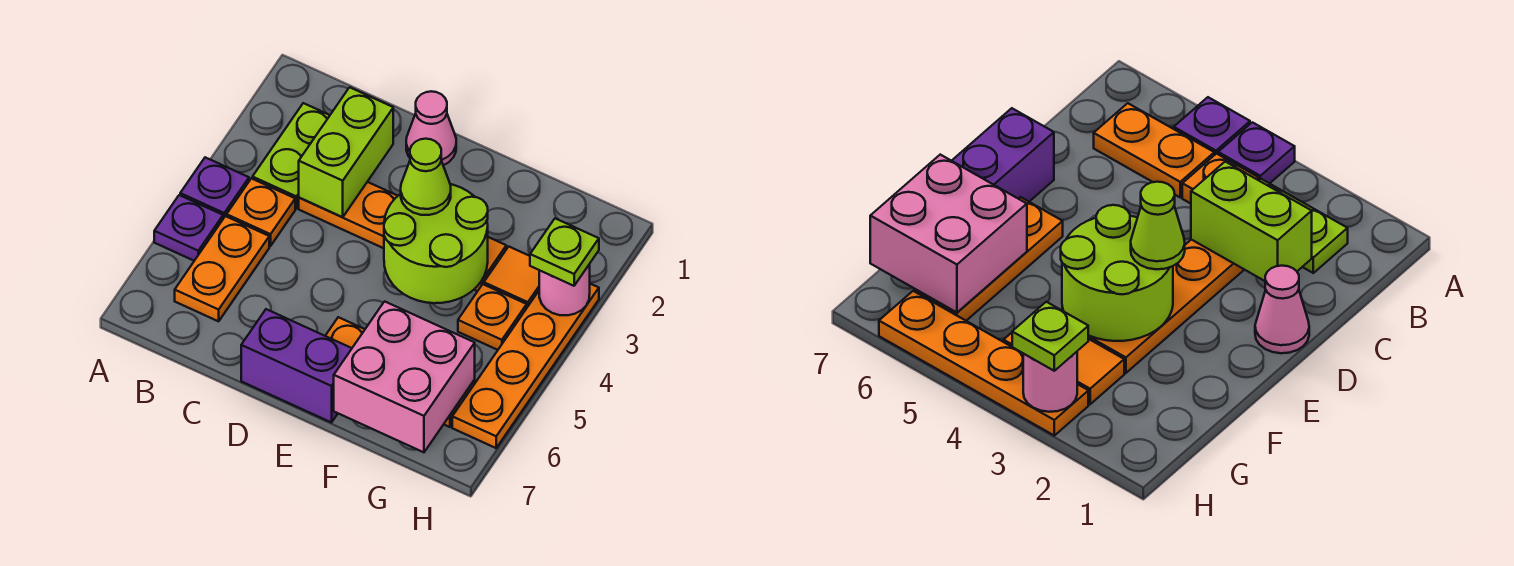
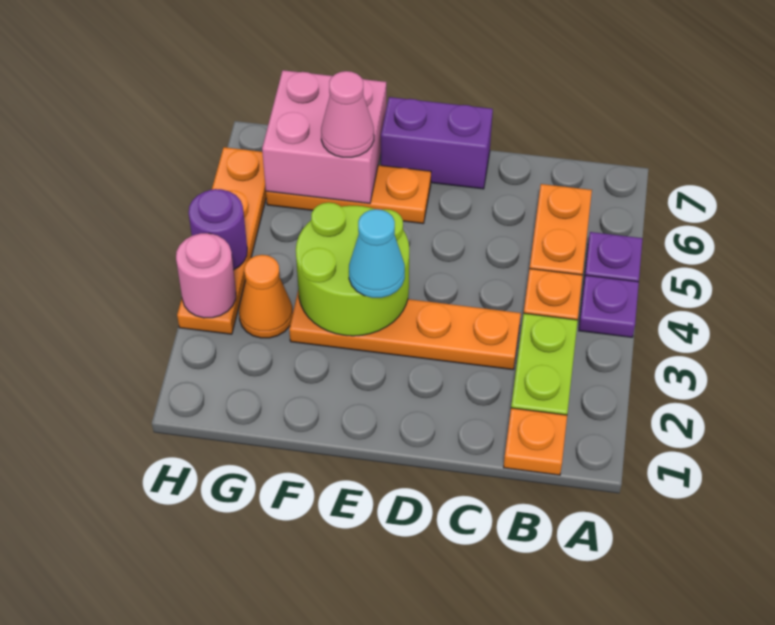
lime brick C2:C3 level 2 -> none
pink cone D1 level 1 -> pink cone F6 level 3
lime cone E3 level 3 -> cyan cone E3 level 3
orange tile G3 level 1 -> orange cone G3 level 1
orange plate G4 level 1 -> orange plate B1 level 1
lime plate H3 level 3 -> none
none -> purple round brick H4 level 2

